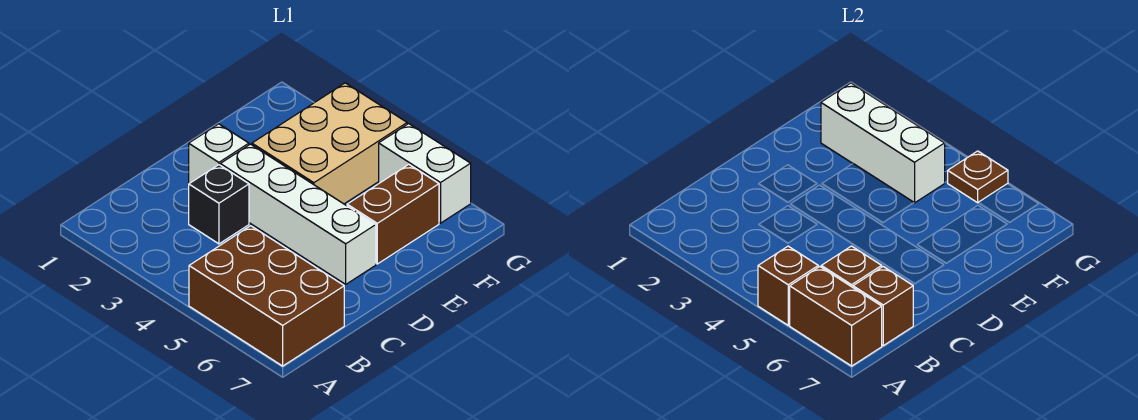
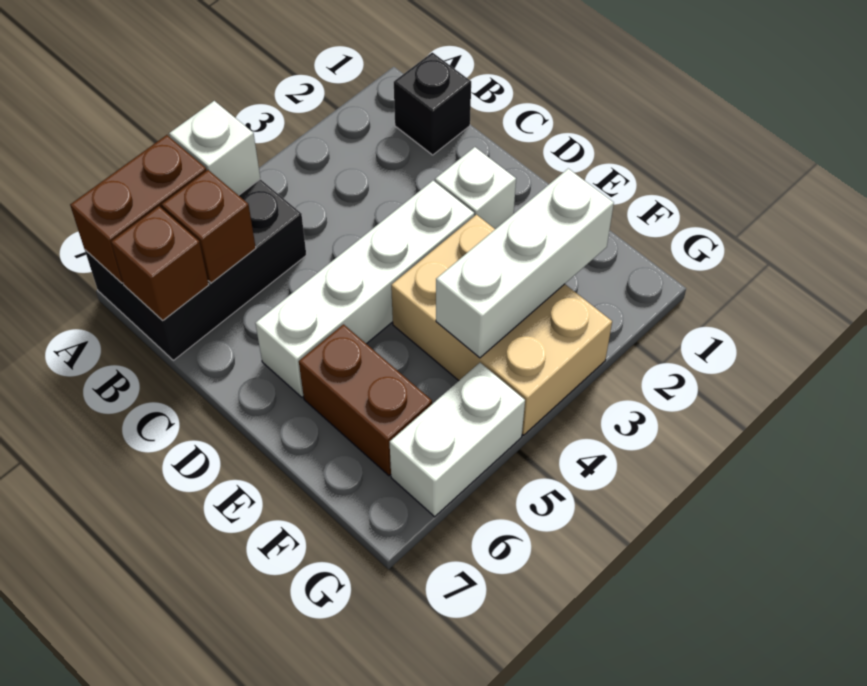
brown brick A5:B7 level 1 -> black brick A5:B7 level 1
brown brick A5 level 2 -> white brick A5 level 2
black brick C3 level 1 -> black brick B1 level 1
brown plate G5 level 2 -> none

